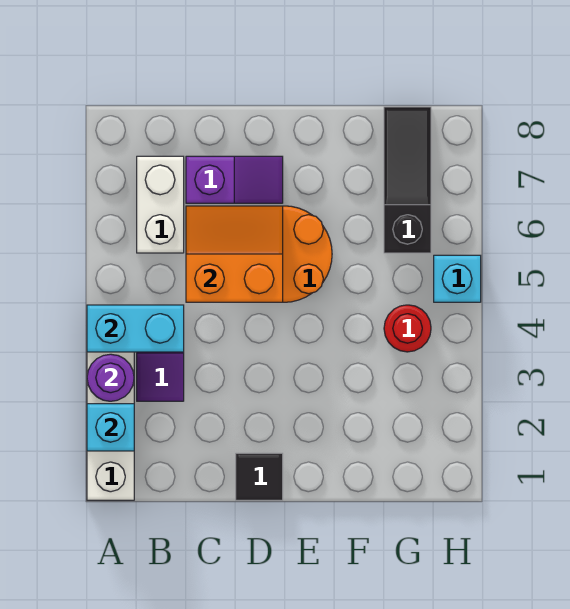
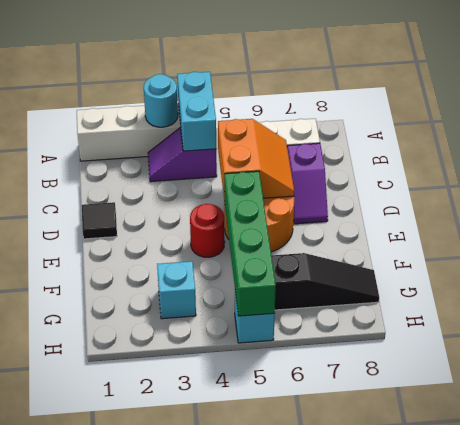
cyan brick A2 level 2 -> cyan brick G3 level 1
purple round brick A3 level 2 -> cyan round brick A3 level 2
none -> green brick E5:H5 level 2
red round brick G4 level 1 -> red round brick E4 level 1

